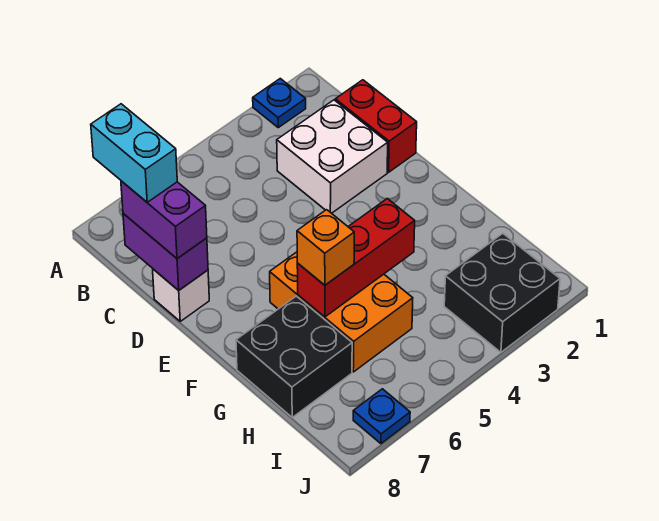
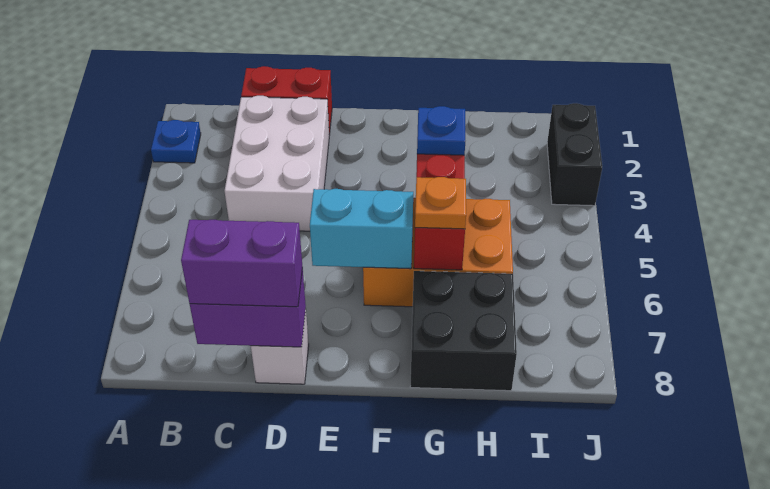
cyan brick B8:C8 level 4 -> cyan brick E6:F6 level 2
white brick C2:D3 level 1 -> white brick C2:D4 level 1
orange brick G6 level 3 -> orange plate G6 level 3
black brick I2:J3 level 1 -> black brick J2:J3 level 1
blue plate J7 level 1 -> blue plate G4 level 3

